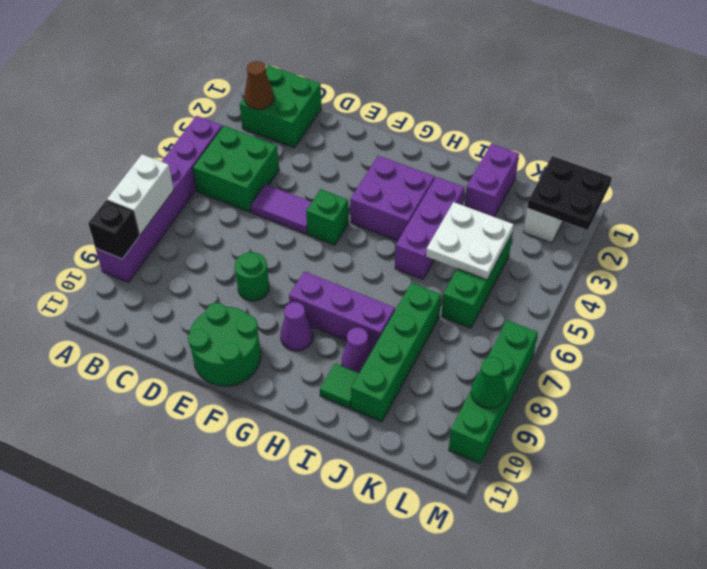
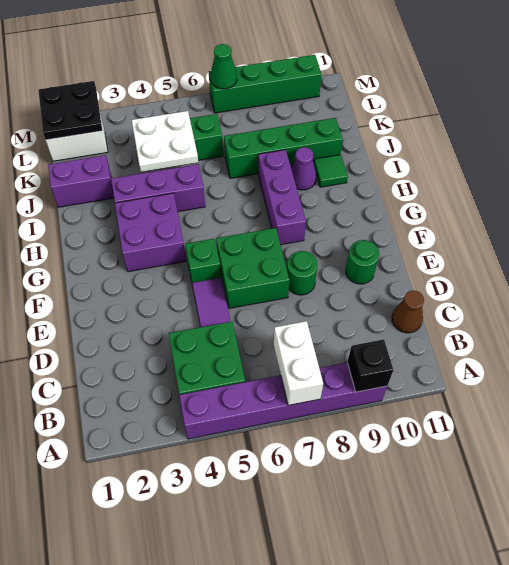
white brick A7:A8 level 2 -> white brick A7:B7 level 2
green brick B1:C2 level 1 -> green brick E6:F7 level 1
brown cone B2 level 2 -> brown cone C11 level 1
green round brick E10:F11 level 1 -> green round brick E10 level 1
purple cone G9 level 1 -> none
green cone M9 level 2 -> green cone M7 level 2

